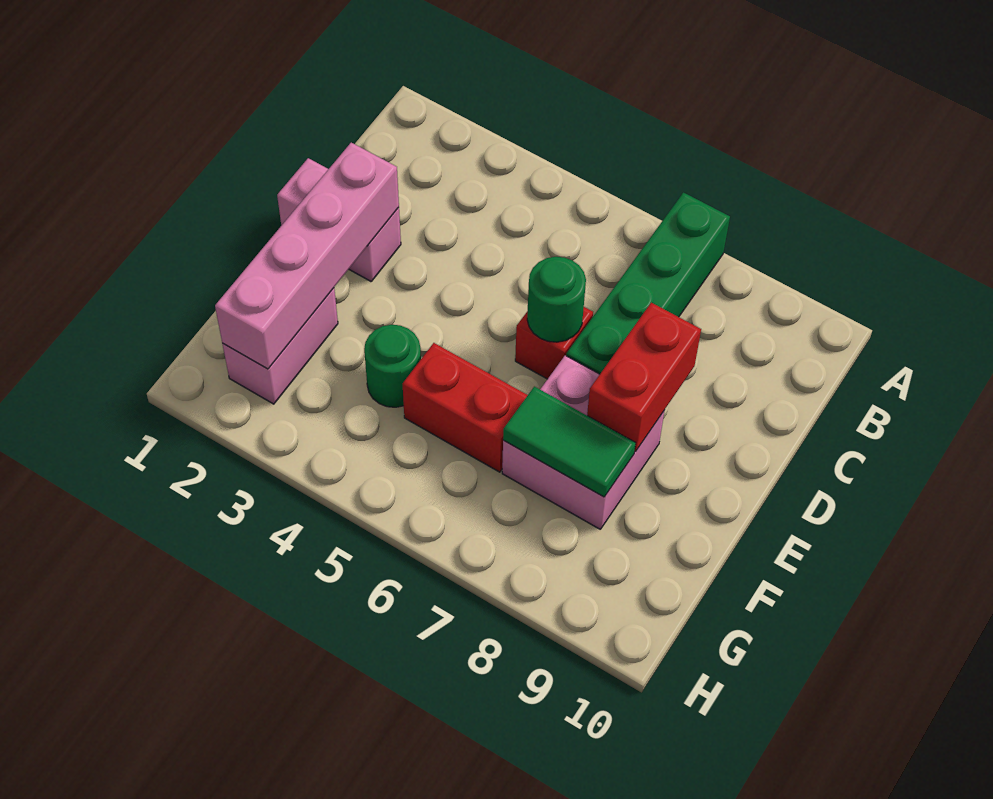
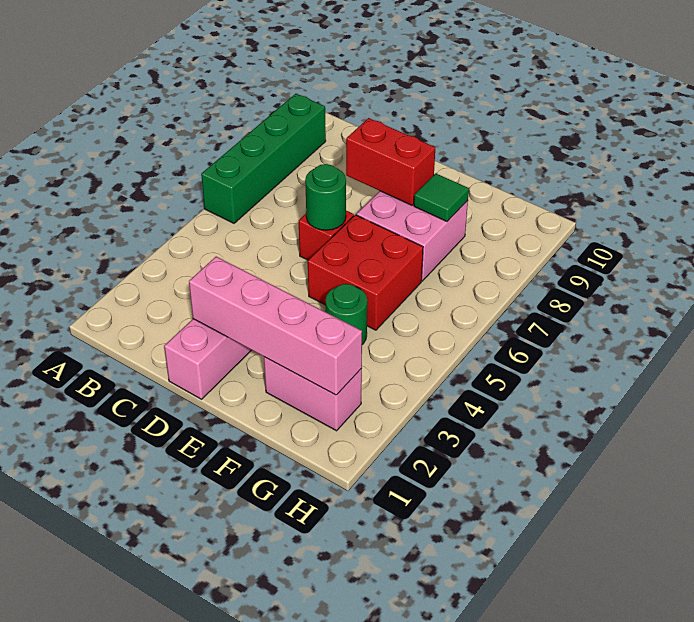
green brick A7:D7 level 1 -> green brick A6:A9 level 1
red brick F5:F6 level 1 -> red brick E5:F6 level 1
green tile F7:F8 level 2 -> green tile F8 level 2

